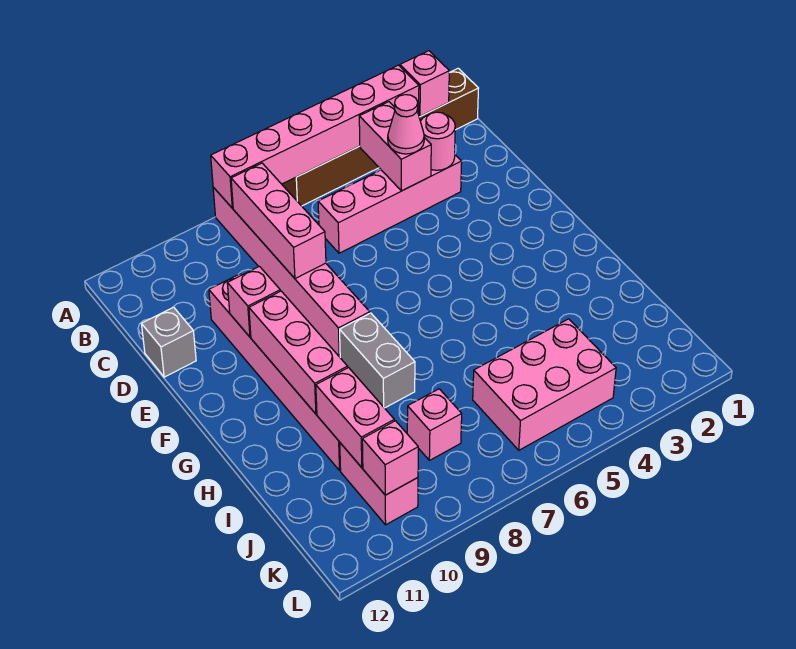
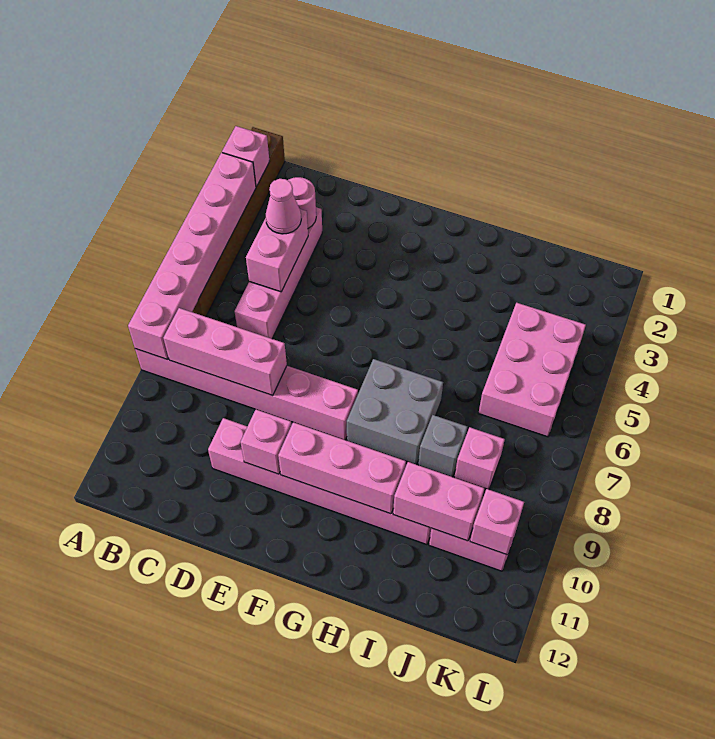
pink brick B4:C4 level 2 -> pink brick C4:C5 level 2
grey brick D12 level 1 -> grey brick I8 level 1
grey brick G8:H8 level 1 -> grey brick G7:H8 level 1

